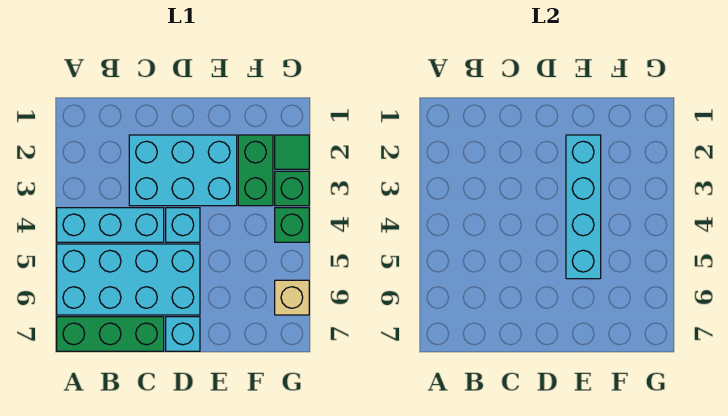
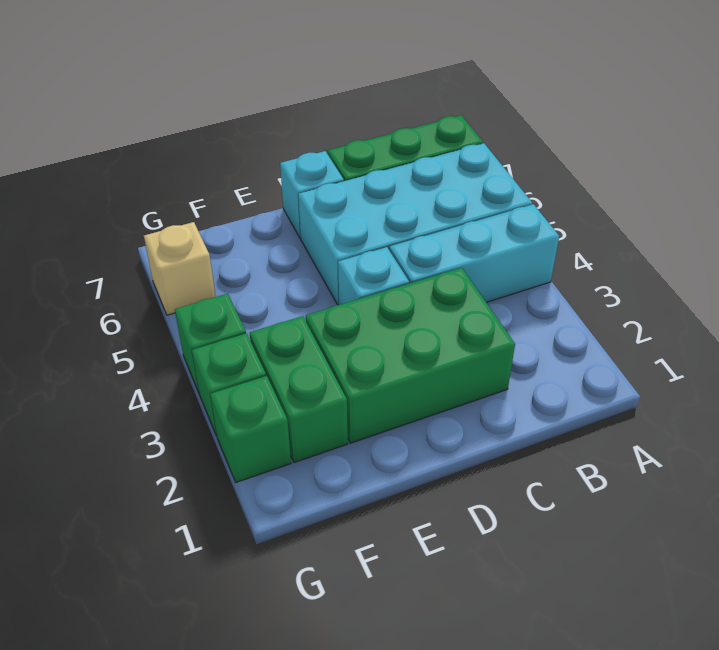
cyan brick C2:E3 level 1 -> green brick C2:E3 level 1
cyan brick E2:E5 level 2 -> none
green tile G2 level 1 -> green brick G2 level 1

